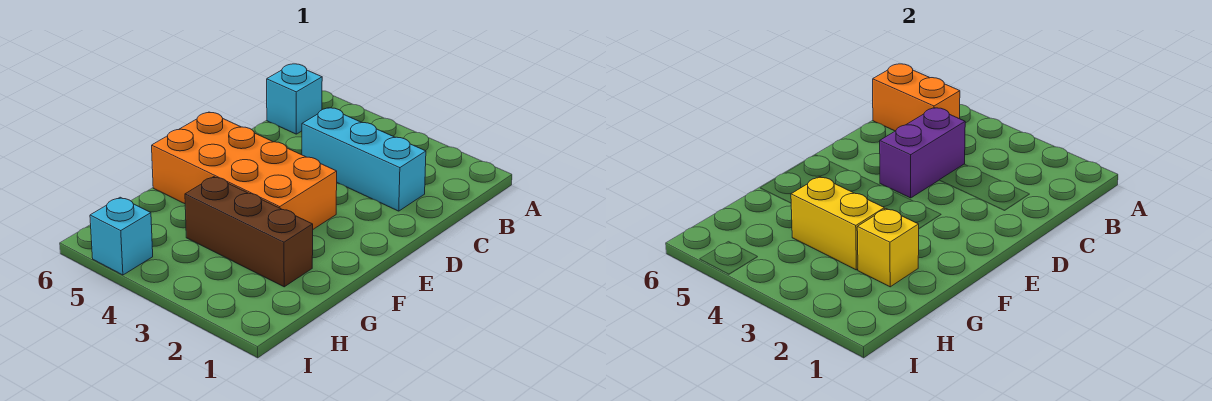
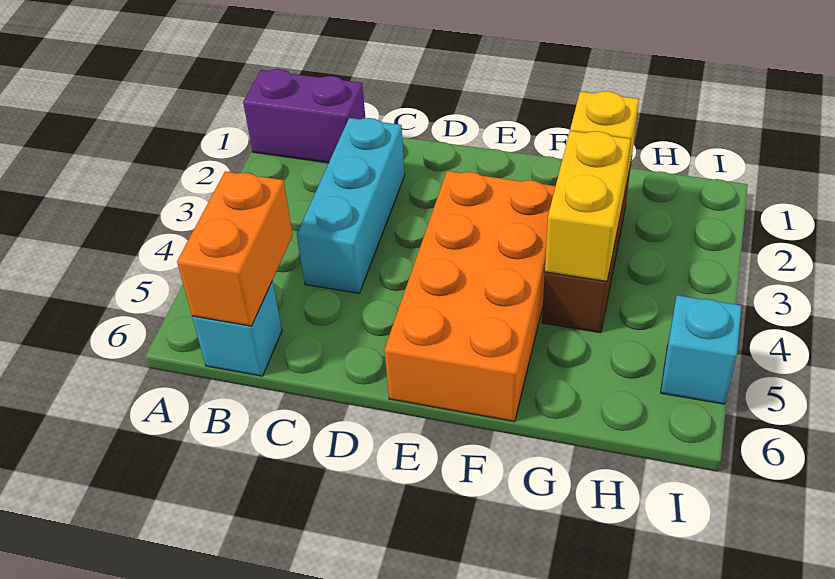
purple brick C4:D4 level 2 -> purple brick A1:B1 level 1

